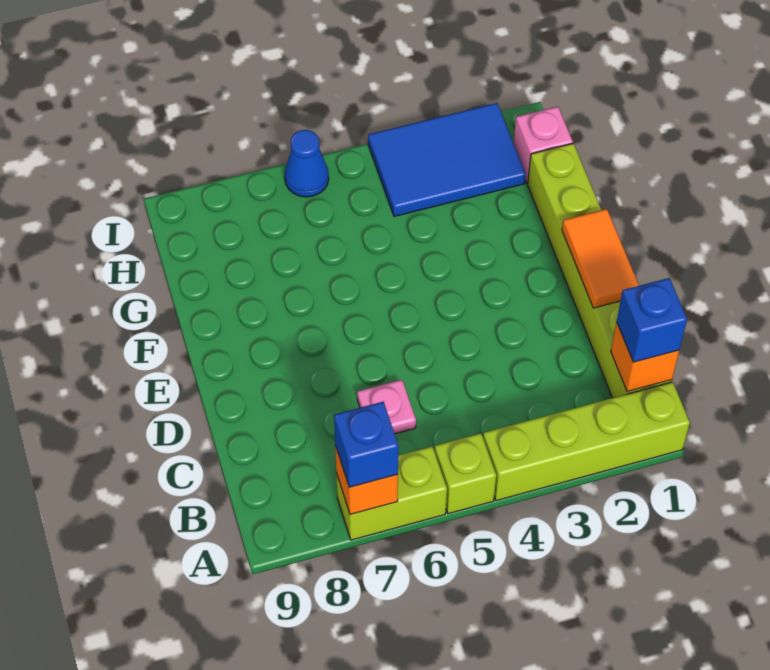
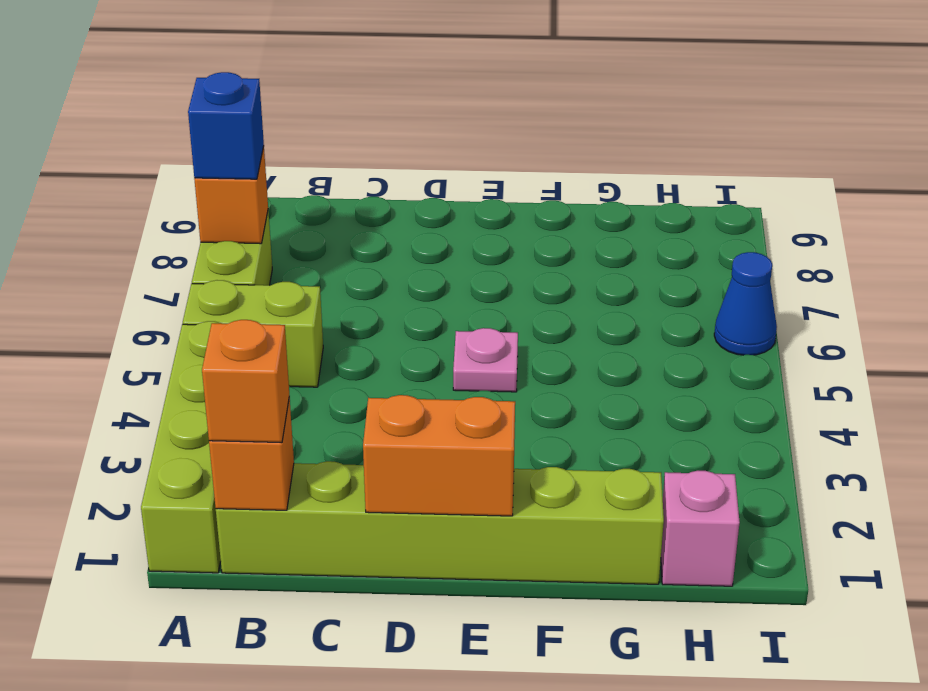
lime brick A5 level 1 -> lime brick A5:B5 level 1
blue brick B1 level 3 -> orange brick B1 level 3
pink plate C6 level 1 -> pink plate E5 level 1
orange tile D1:E1 level 2 -> orange brick D1:E1 level 2
blue tile H2:I4 level 1 -> none

